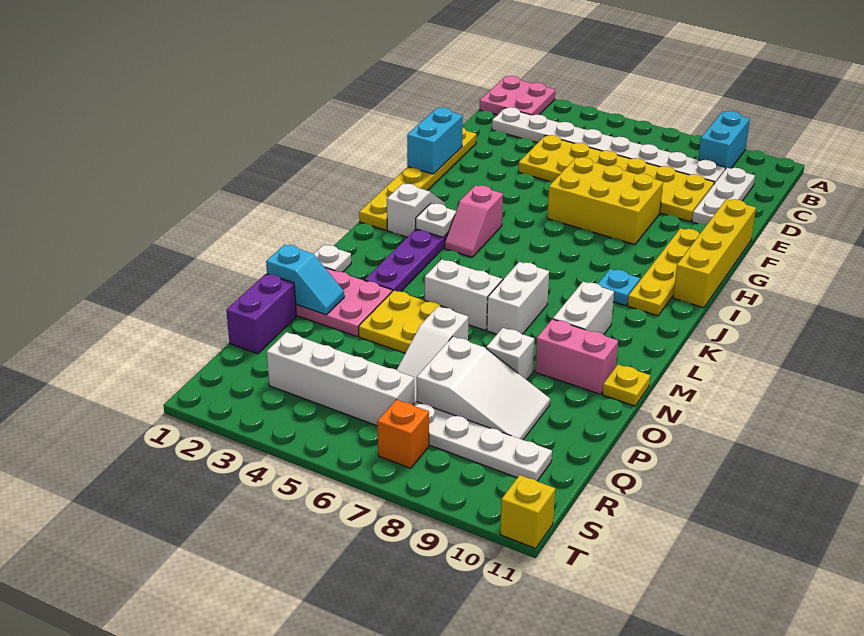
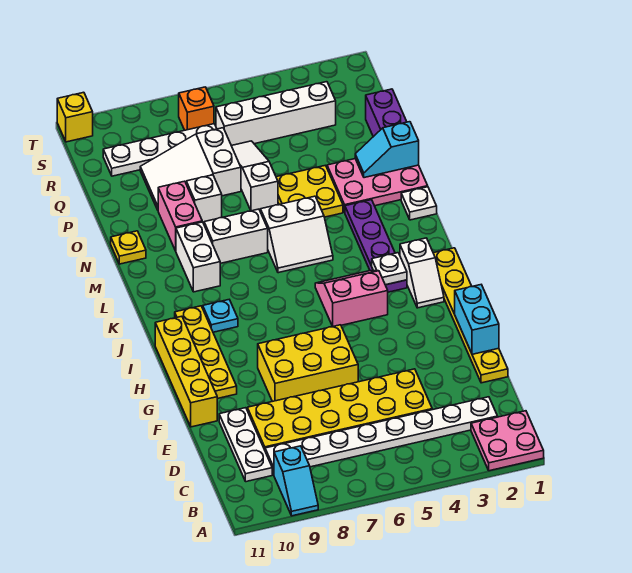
cyan brick A9:B9 level 1 -> cyan slope A9:B9 level 1 top B
pink slope I4:J4 level 1 top I -> pink slope I4:J5 level 1 top I
white brick L7:M7 level 1 -> white brick M7:M8 level 1
pink brick N9:N10 level 1 -> pink brick N9:O9 level 1

